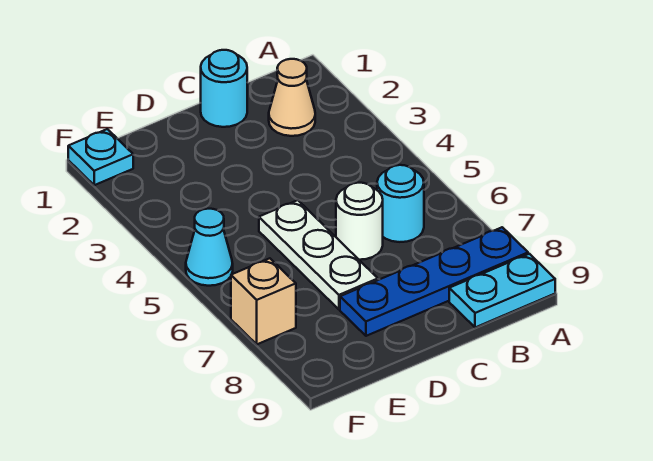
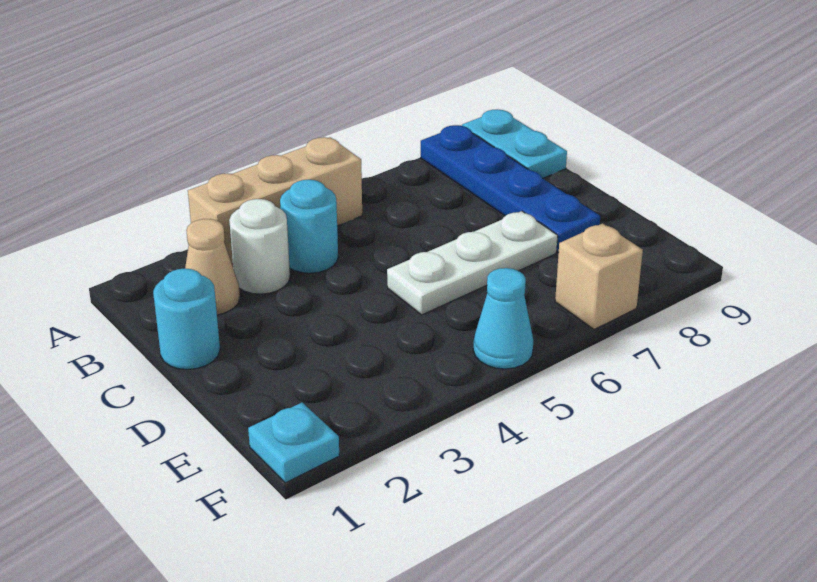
none -> tan brick A3:A5 level 1
cyan round brick B6 level 1 -> cyan round brick B4 level 1
white round brick C6 level 1 -> white round brick B3 level 1

